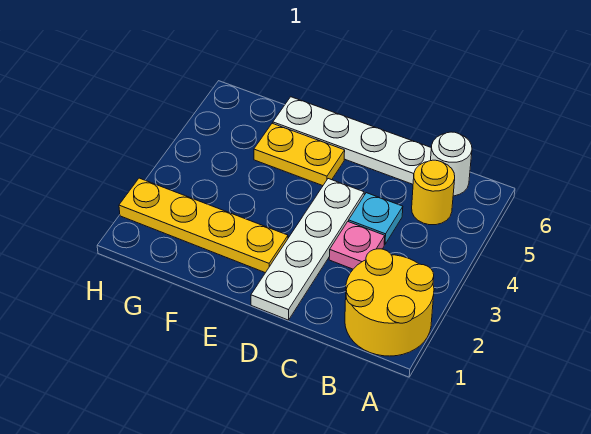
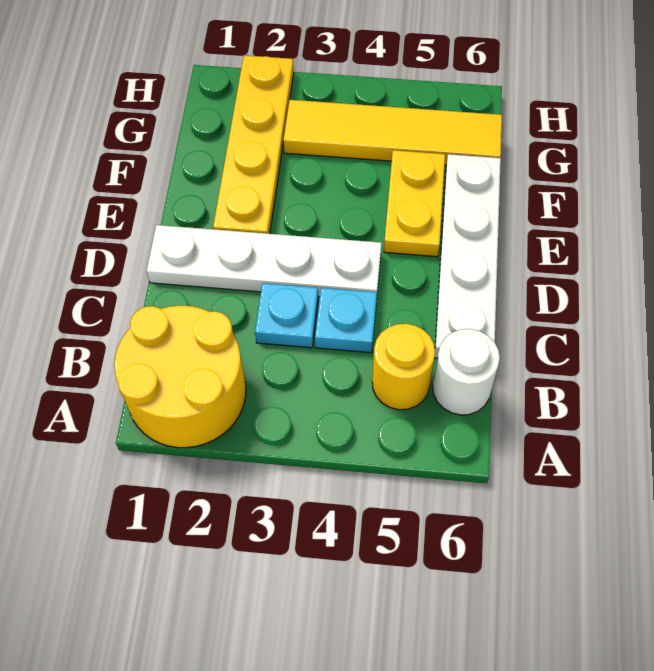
pink plate C3 level 1 -> cyan plate C3 level 1
none -> yellow tile G3:G6 level 1

